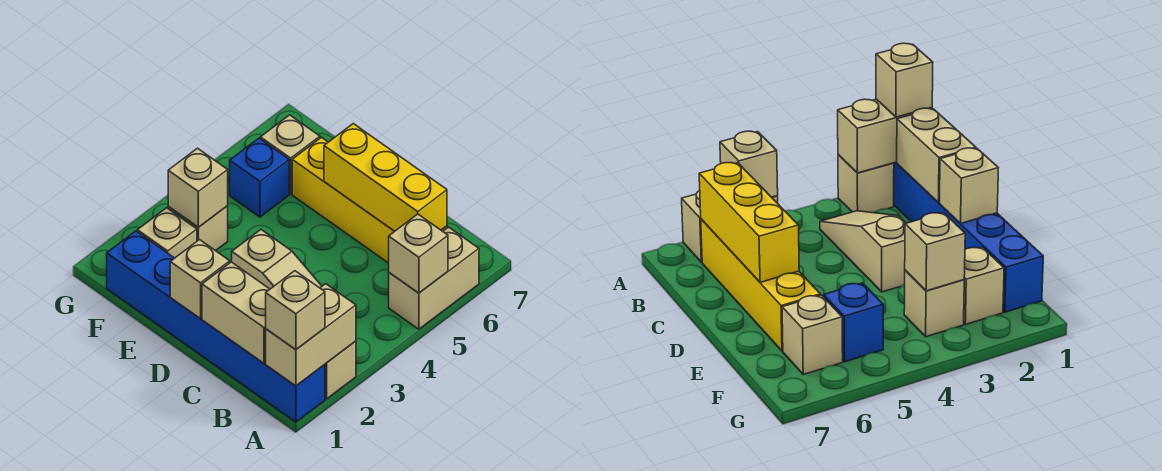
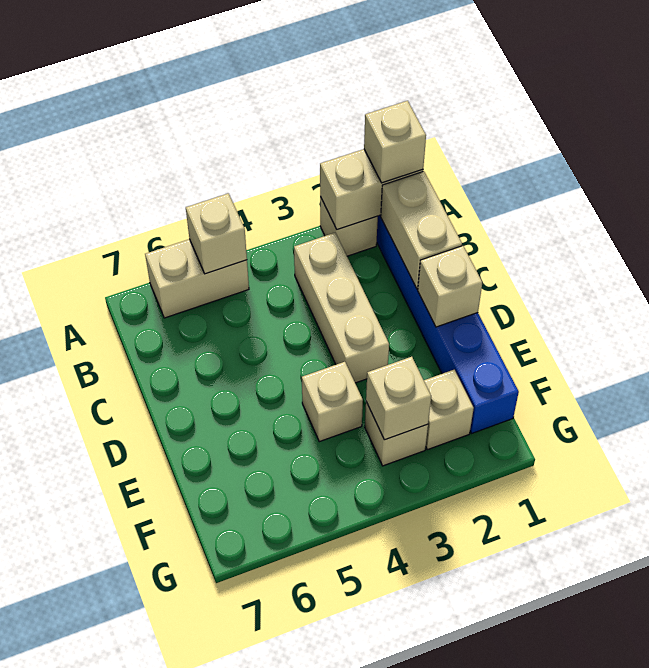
tan slope B3:D3 level 1 top D -> tan brick B3:D3 level 1
yellow brick B6:E6 level 1 -> none
yellow brick B6:D6 level 2 -> none
blue brick F5 level 1 -> none
tan brick F6 level 1 -> tan brick E4 level 1

